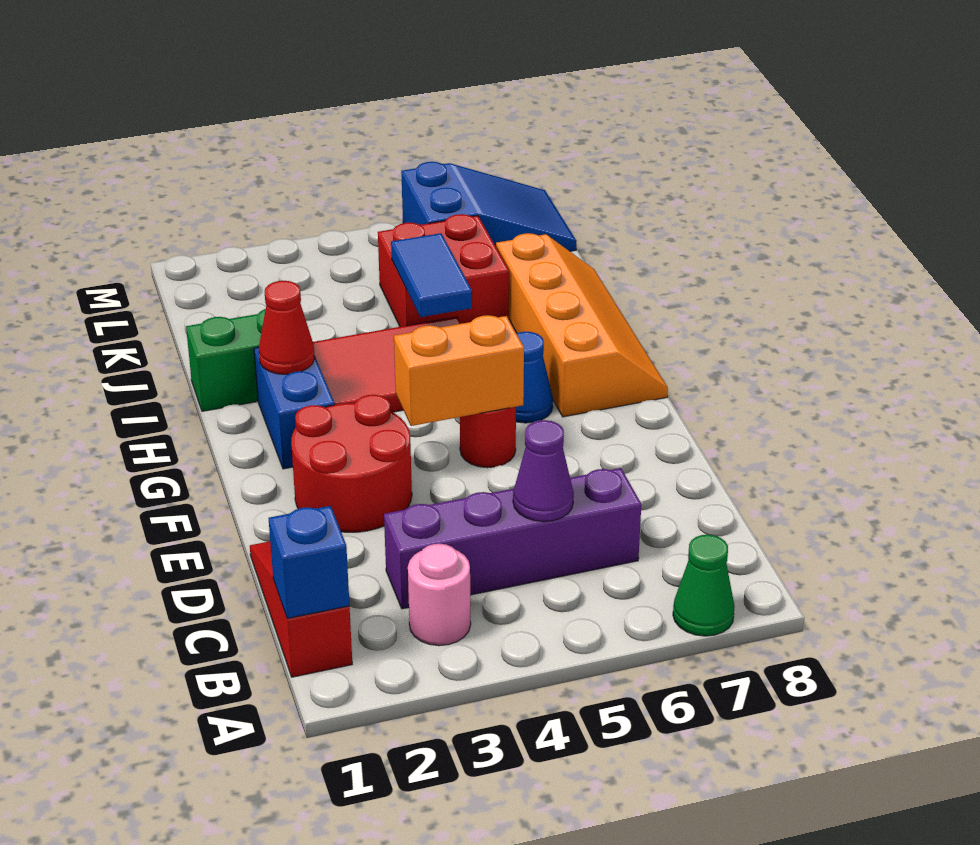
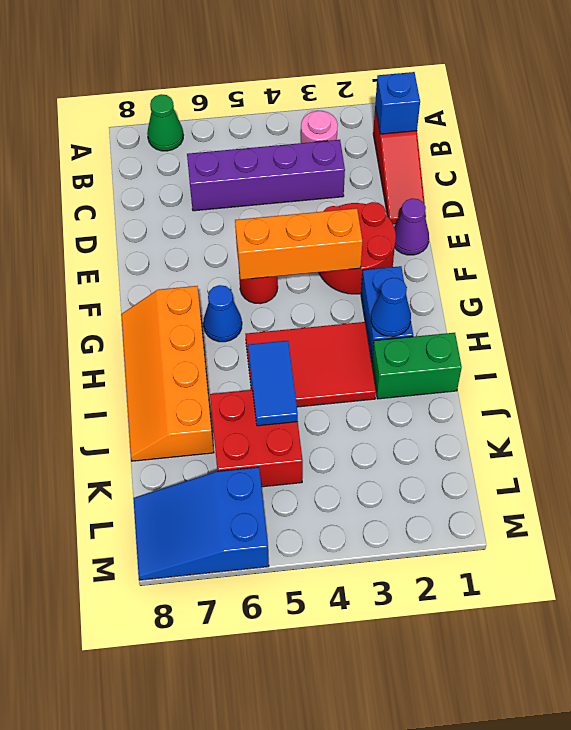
purple cone C5 level 2 -> purple cone E1 level 1
orange brick F4:F5 level 2 -> orange brick F3:F5 level 2
red cone H2 level 2 -> blue cone H2 level 2

